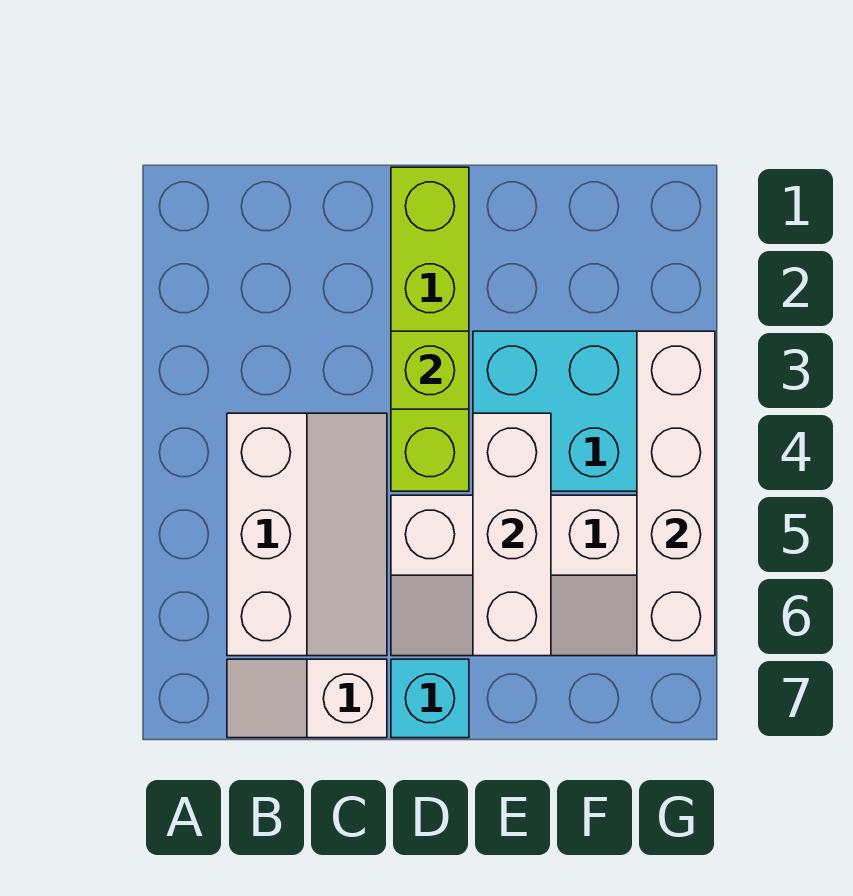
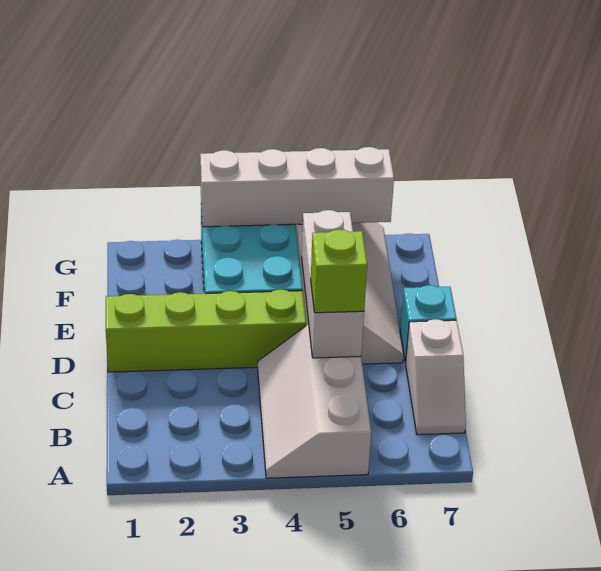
white slope B4:C6 level 1 top B -> white slope A4:C5 level 1 top 5
lime brick D3 level 2 -> lime brick C5 level 3
white brick E4:E6 level 2 -> white brick C5:E5 level 2

